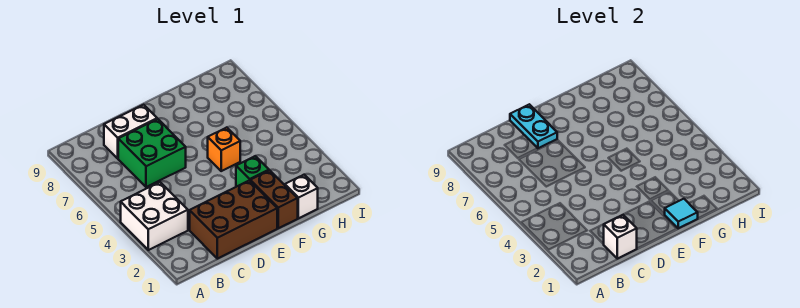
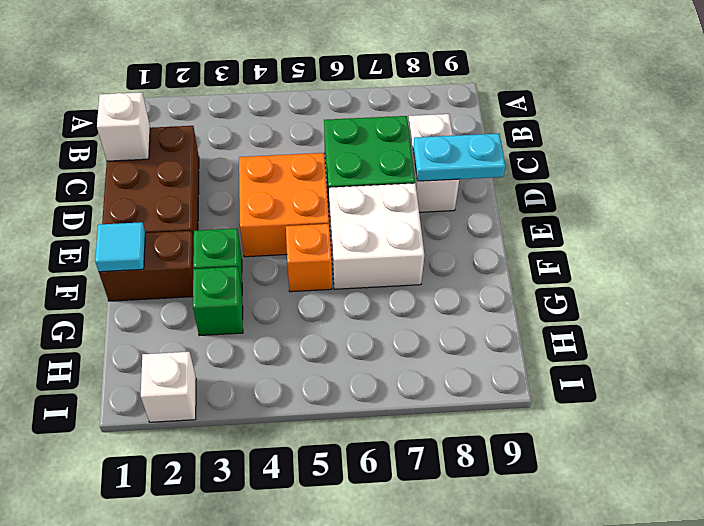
white brick A3:B4 level 1 -> white brick E6:F7 level 1
none -> orange brick D4:E5 level 1
white brick G1 level 1 -> white brick I2 level 1
none -> green brick G3 level 1

